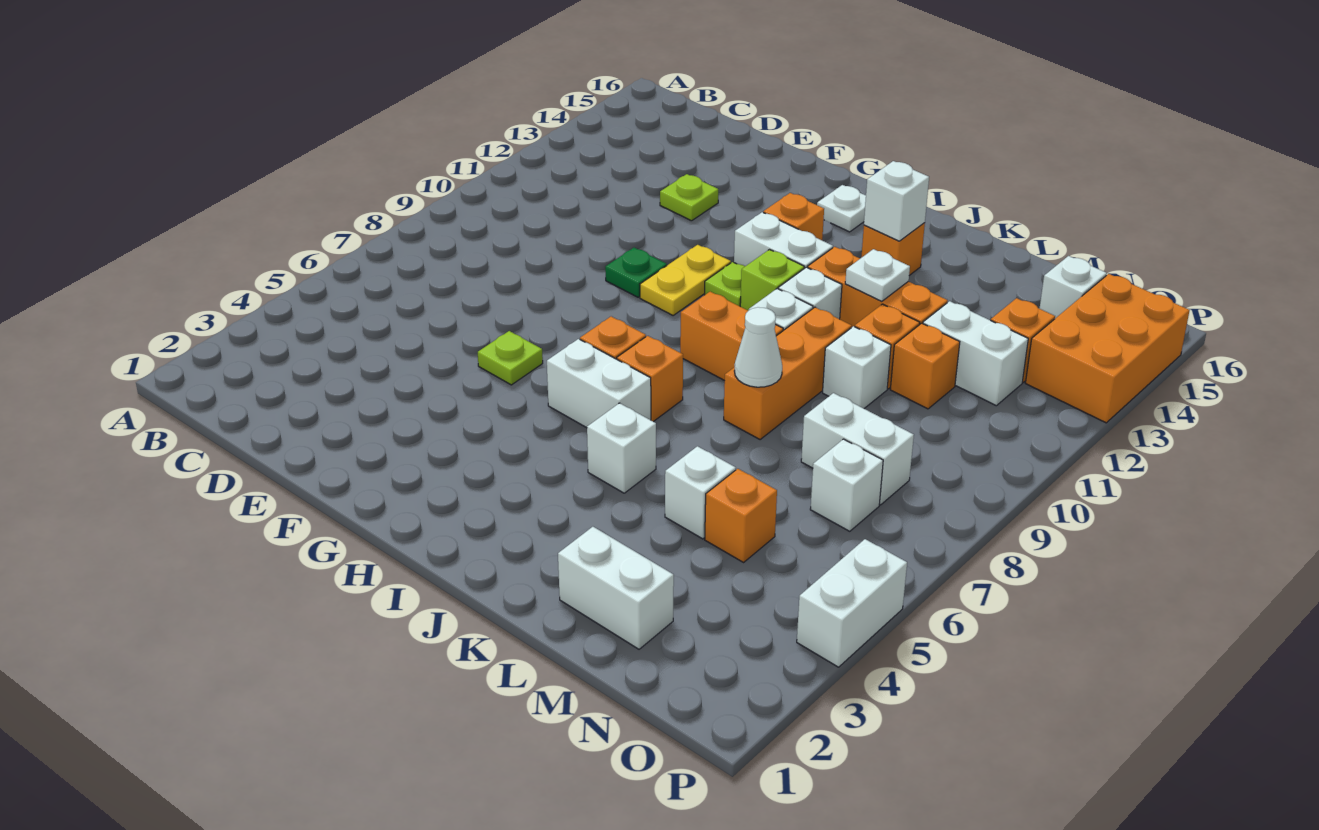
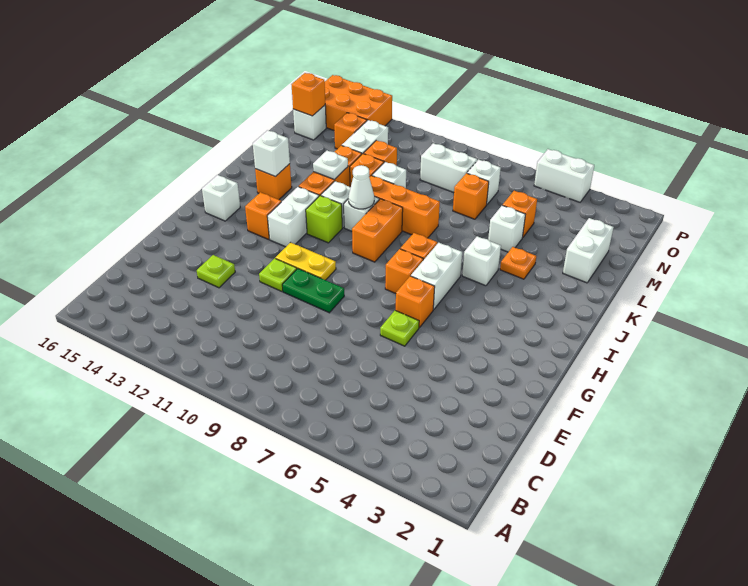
green plate F10 level 1 -> green plate F9:F10 level 1
none -> orange brick G6 level 1
lime plate H11 level 1 -> lime plate F11 level 1
white plate H15 level 1 -> white brick H15 level 1
none -> orange plate K4 level 1
white cone K8 level 2 -> white cone J10 level 2
none -> orange brick M7 level 1
white brick M8:N8 level 1 -> white brick N8:N9 level 1
none -> orange brick N15 level 2

